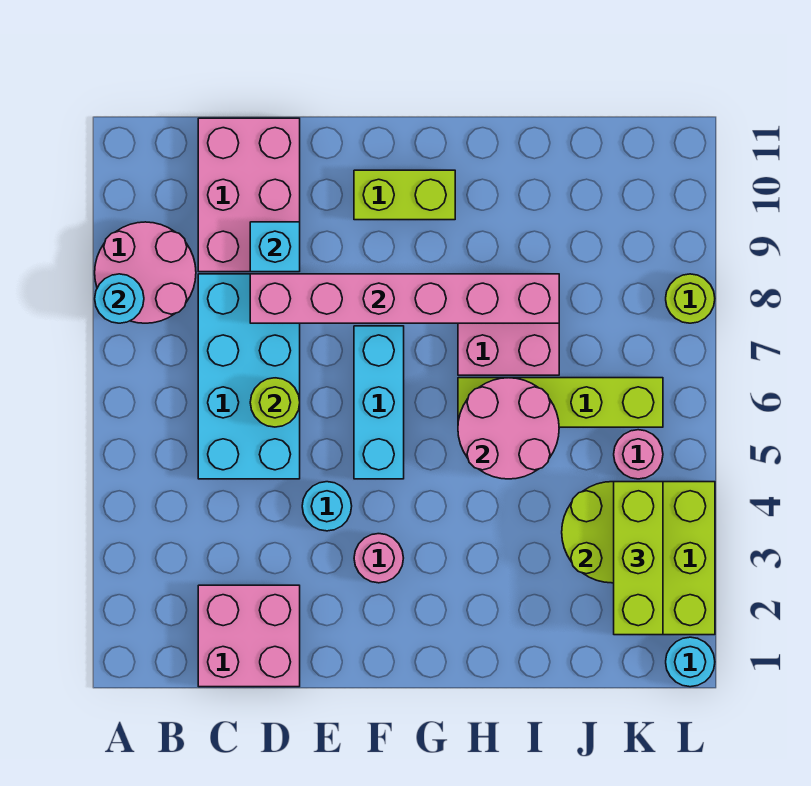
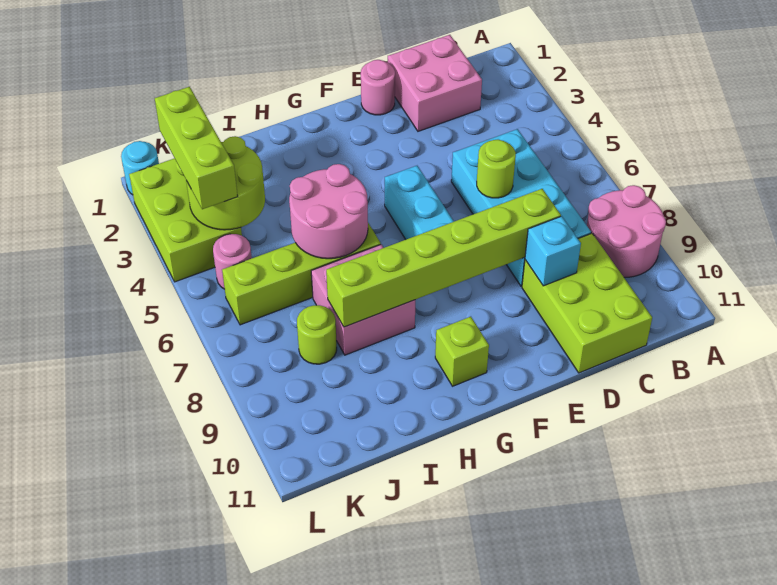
cyan round brick A8 level 2 -> none
pink brick C9:D11 level 1 -> lime brick C9:D11 level 1
pink brick D8:I8 level 2 -> lime brick D8:I8 level 2
cyan round brick E4 level 1 -> none
pink round brick F3 level 1 -> pink round brick E1 level 1
lime brick F10:G10 level 1 -> lime brick G10 level 1
lime round brick L8 level 1 -> lime round brick J8 level 1

